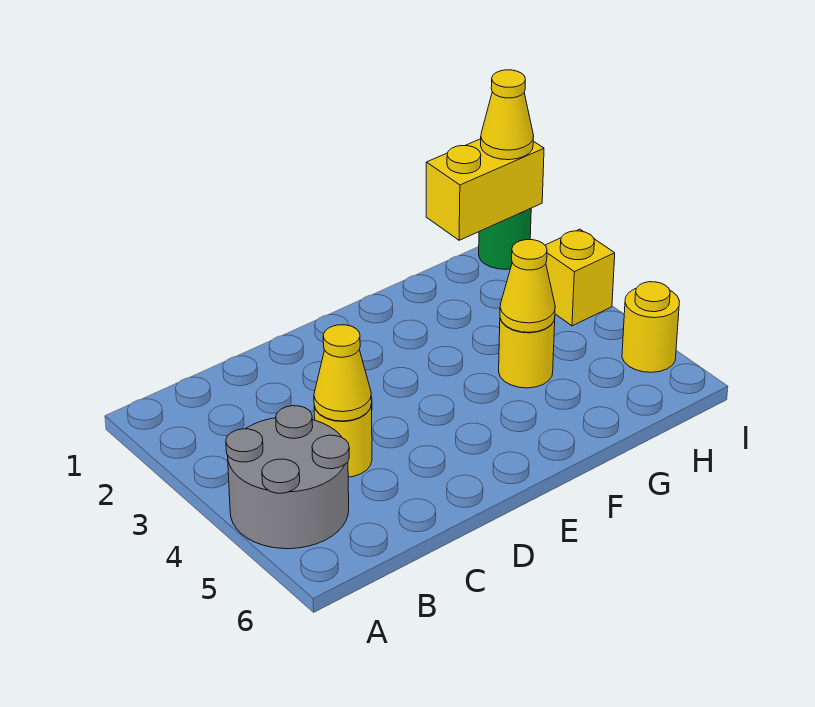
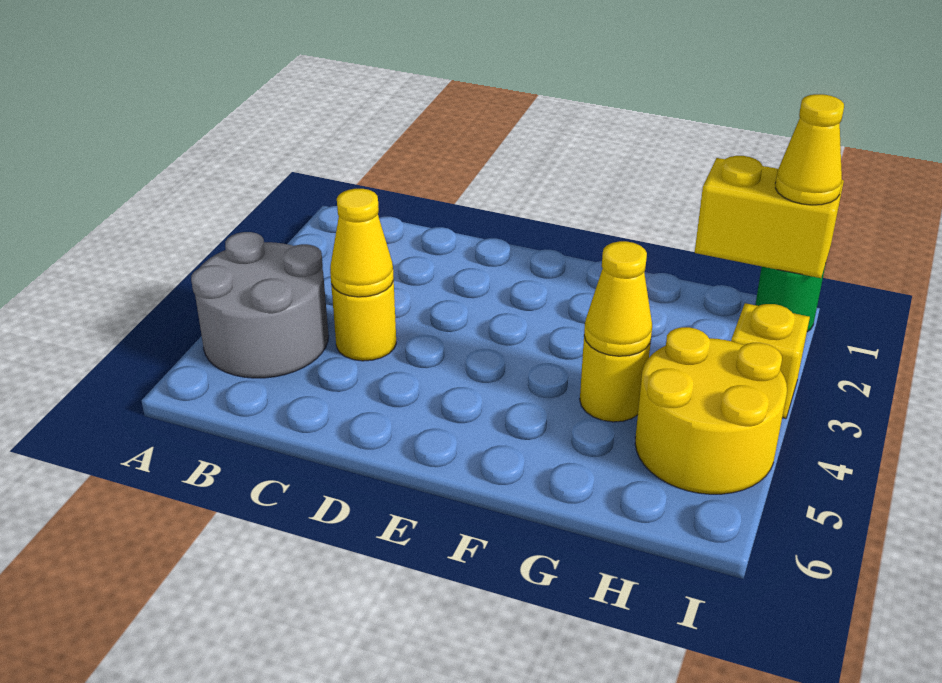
yellow round brick I5 level 1 -> yellow round brick H4:I5 level 1

